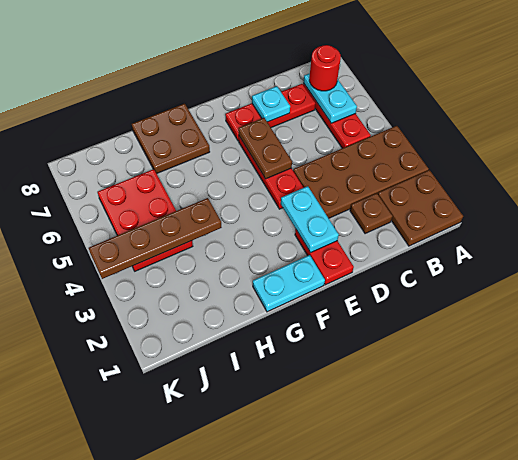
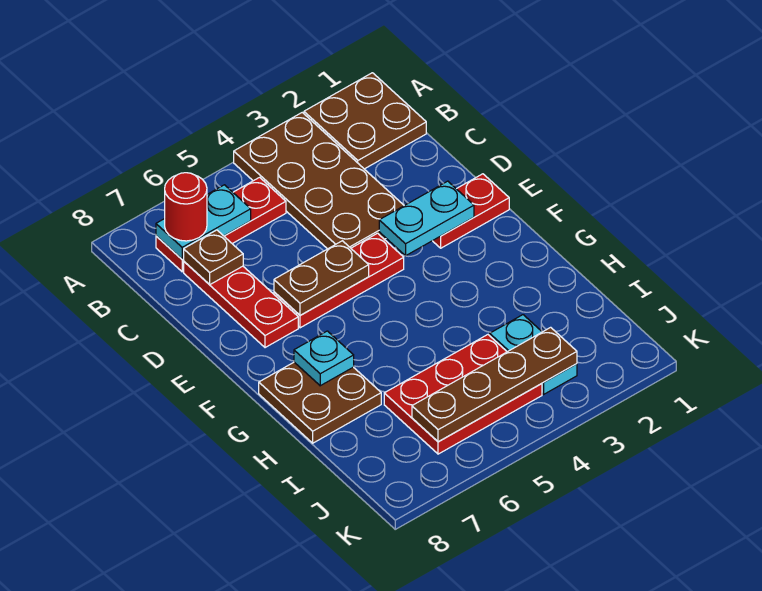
brown plate C2 level 1 -> brown plate C7 level 2
cyan plate D7 level 2 -> cyan plate G7 level 2
cyan plate F1:G1 level 1 -> cyan plate I3:J3 level 1
brown plate H4:K4 level 2 -> brown plate J3:J6 level 2

